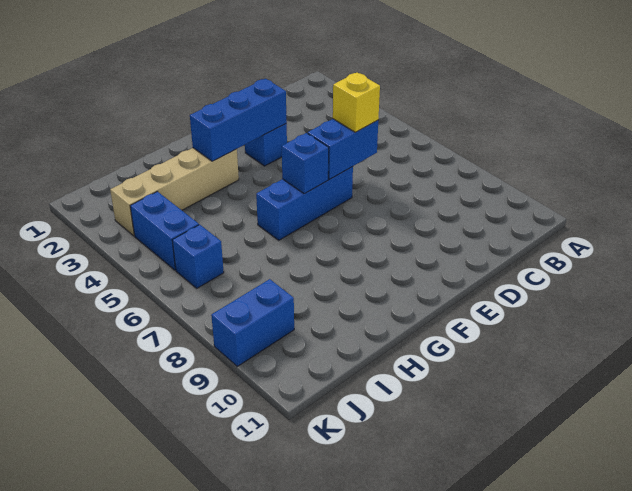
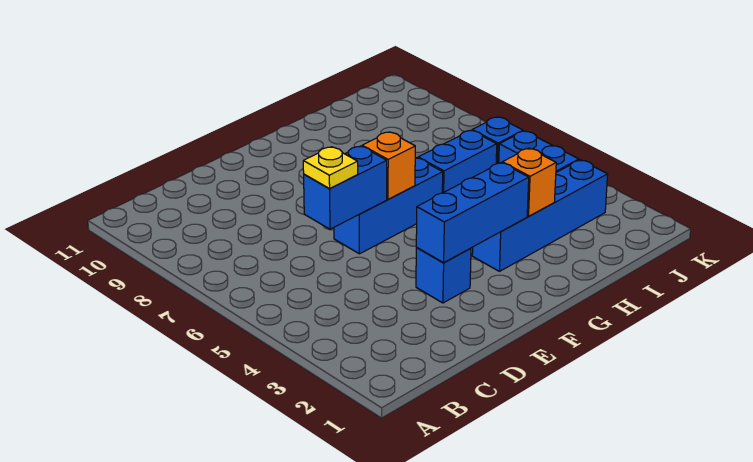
yellow brick D6 level 3 -> yellow plate D6 level 3
blue brick F6 level 2 -> orange brick F6 level 2
tan brick G3:J3 level 1 -> blue brick G3:J3 level 1
none -> orange brick H3 level 2
blue brick J9:K9 level 1 -> blue brick H6:I6 level 1

